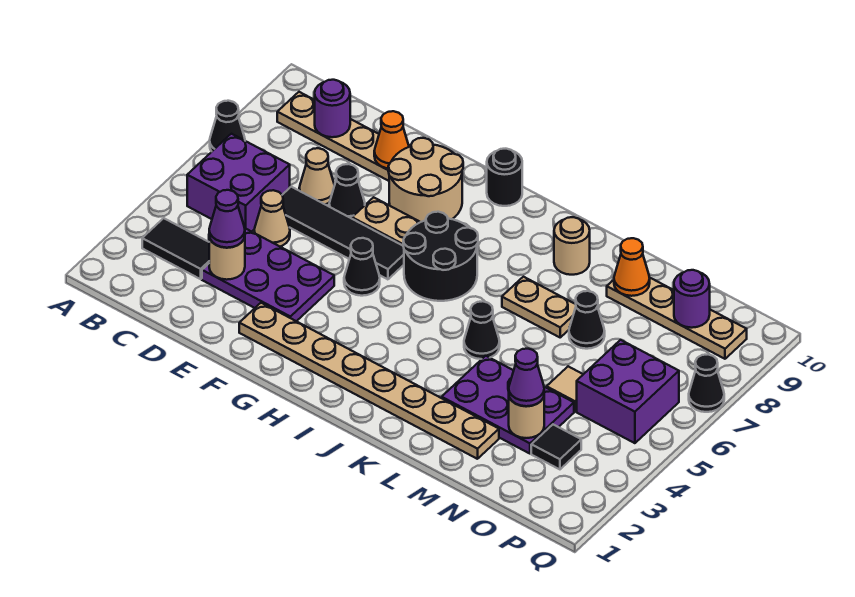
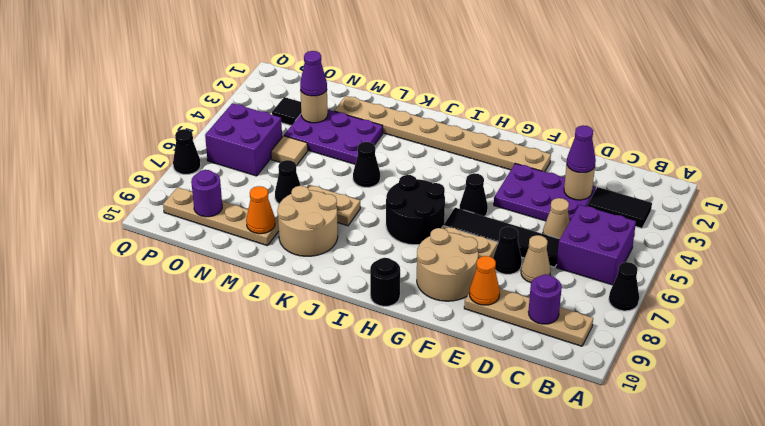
tan round brick K9 level 1 -> tan round brick K8:L9 level 1

